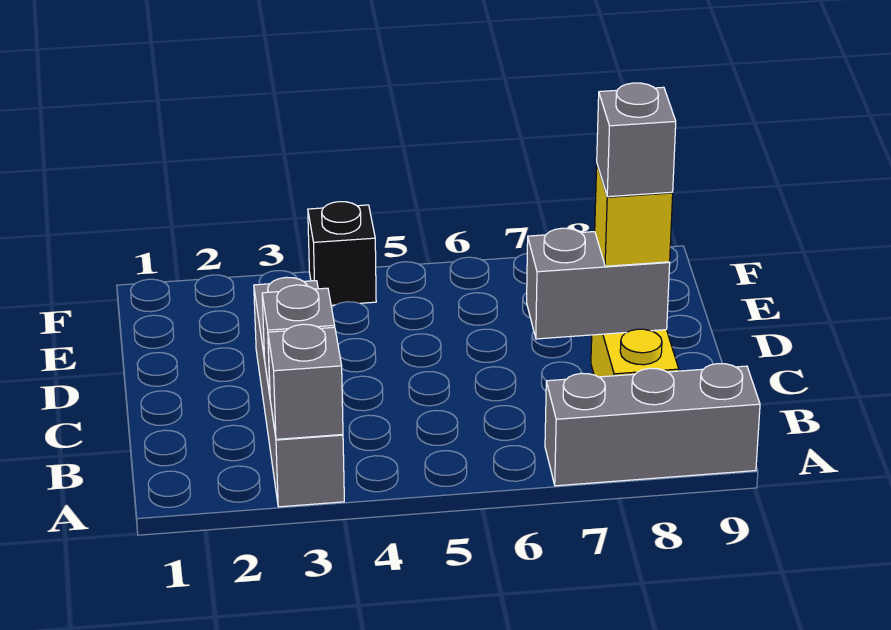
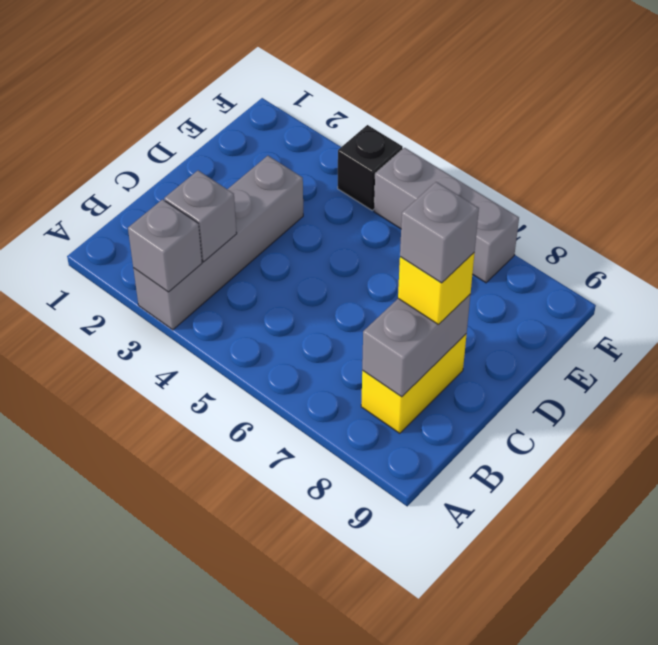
grey brick A7:A9 level 1 -> grey brick F5:F7 level 1
grey brick C7:C8 level 2 -> grey brick B8:C8 level 2

